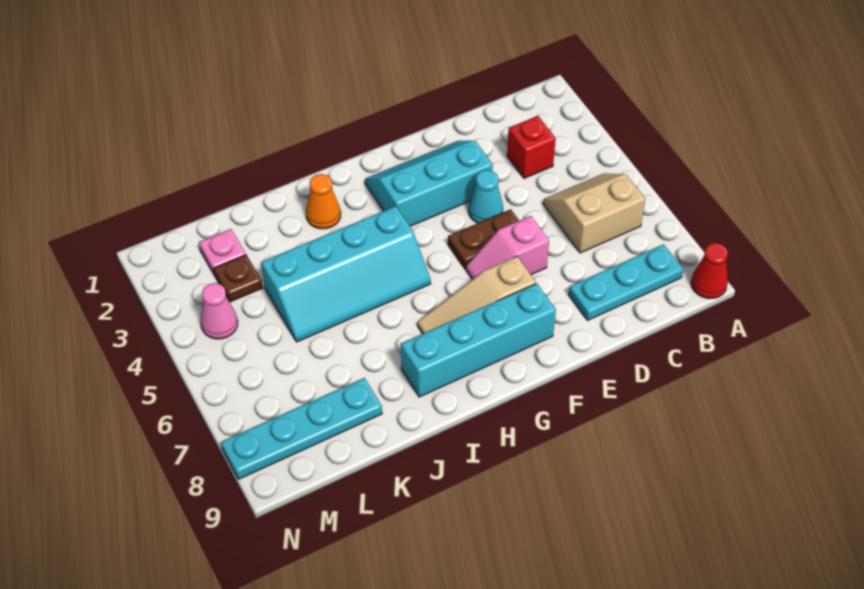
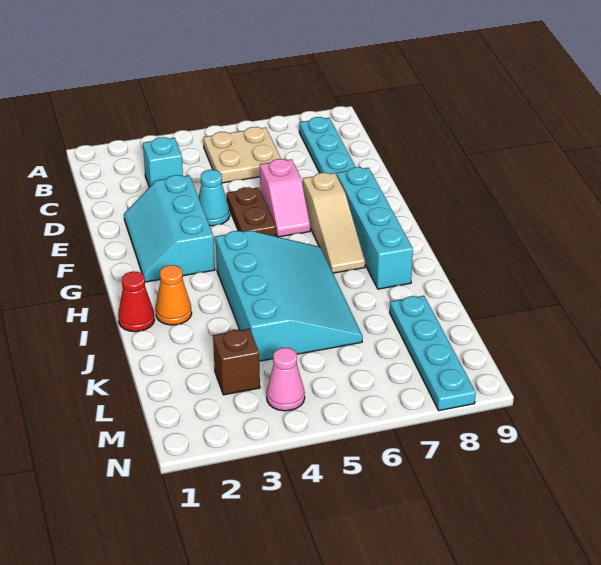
red cone A9 level 1 -> red cone I1 level 1
tan slope B5:C6 level 1 top 6 -> tan plate B5:C6 level 1
red brick C3 level 1 -> cyan brick C3 level 1
cyan slope H4:K5 level 1 top 4 -> cyan slope H4:K6 level 1 top 4
pink plate L2 level 1 -> none
brown plate L3 level 1 -> brown brick L3 level 1

